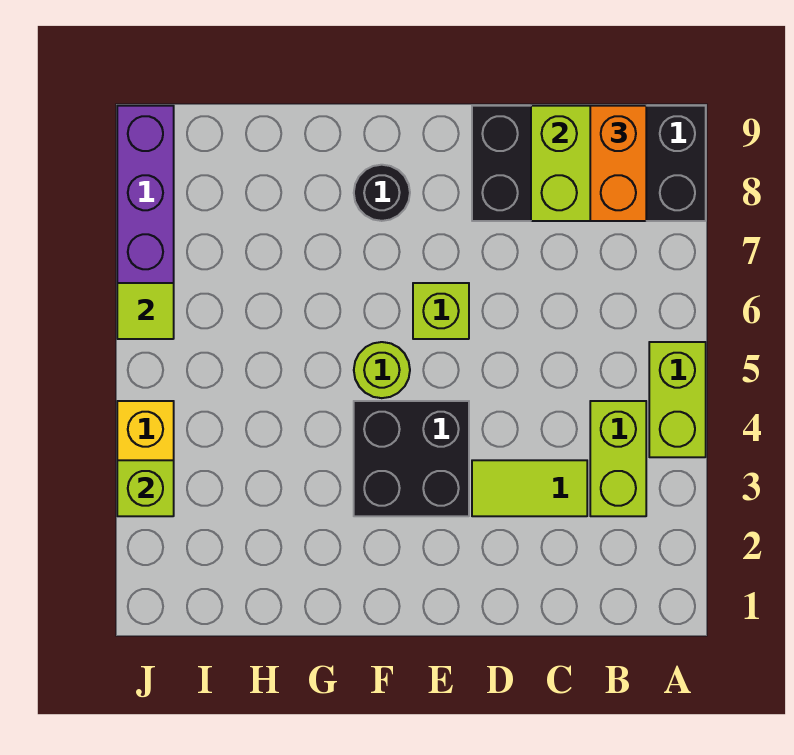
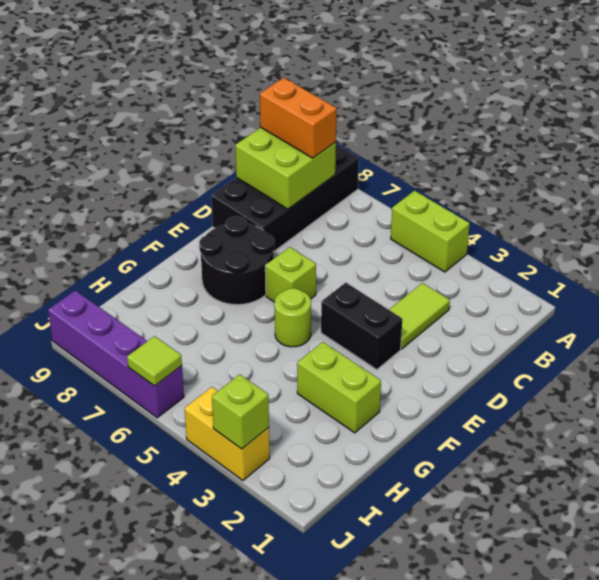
lime brick B3:B4 level 1 -> lime brick G2:G3 level 1
black brick E3:F4 level 1 -> black brick E3:E4 level 1
black round brick F8 level 1 -> black round brick E7:F8 level 1

